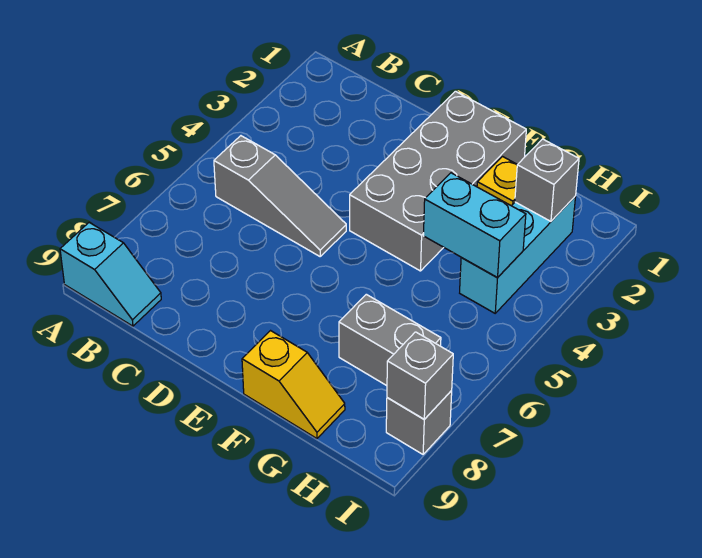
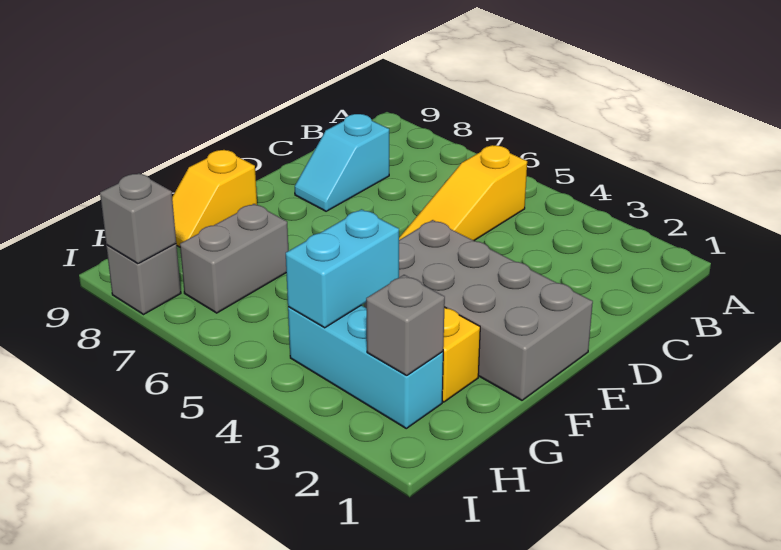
cyan slope A9:B9 level 1 top A -> cyan slope C8:D8 level 1 top C
grey slope B5:D5 level 1 top B -> yellow slope B5:D5 level 1 top B

